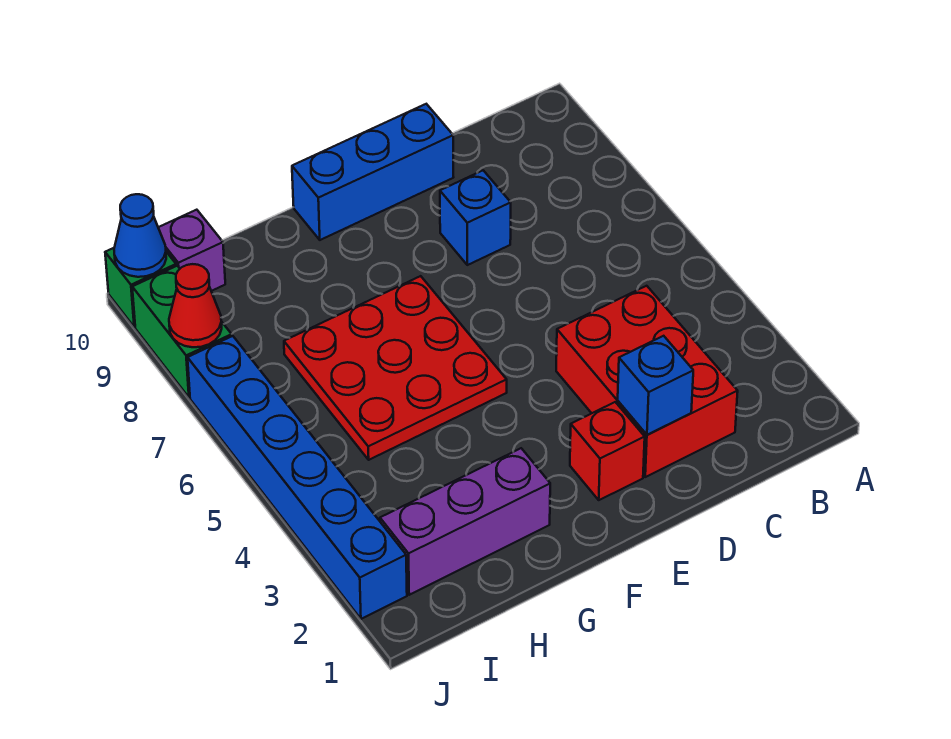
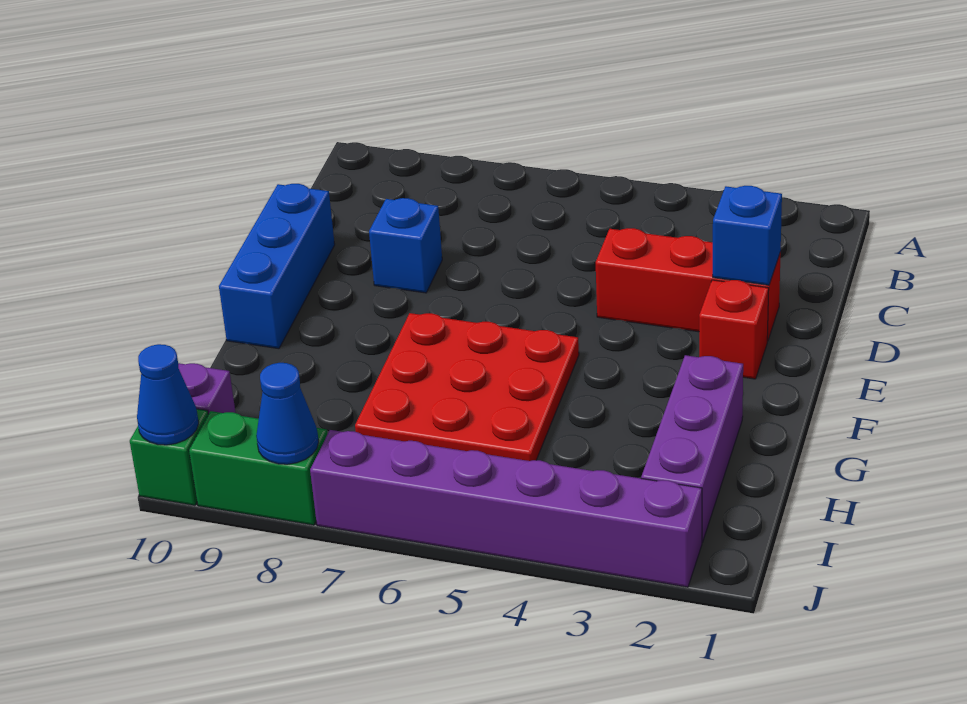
red brick C2:D4 level 1 -> red brick D2:D4 level 1
blue brick J2:J7 level 1 -> purple brick J2:J7 level 1
red cone J8 level 2 -> blue cone J8 level 2

